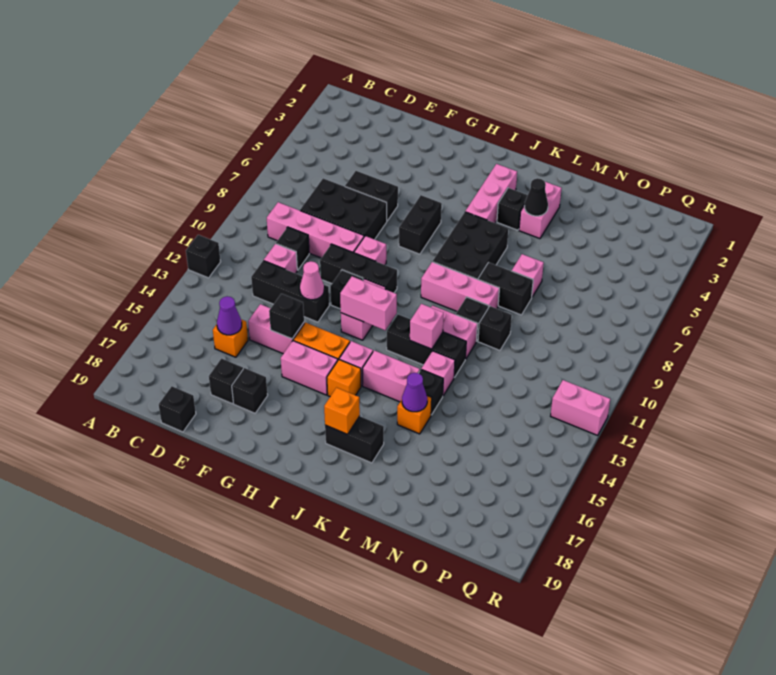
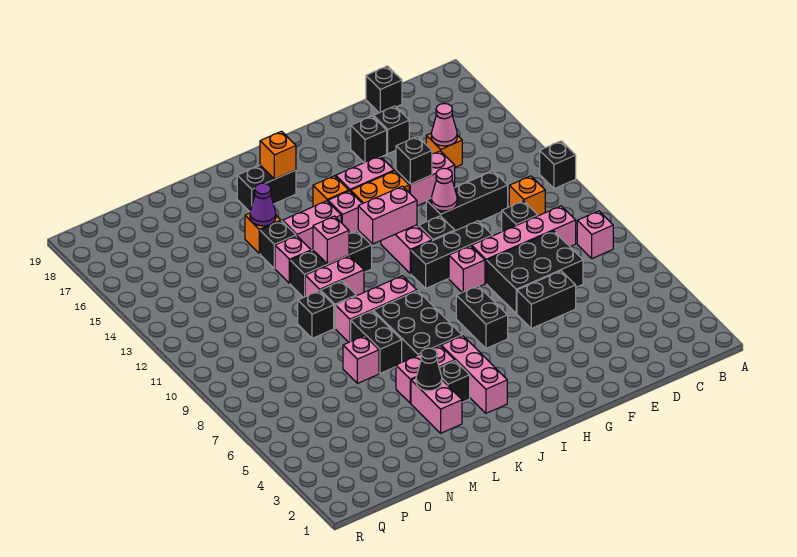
none -> orange brick C11 level 1
pink brick D11 level 1 -> pink brick B8 level 1
purple cone D15 level 2 -> pink cone D15 level 2
black brick L8:M8 level 1 -> black brick L7:L8 level 1
pink brick Q12:R12 level 1 -> pink brick K5:L5 level 1

